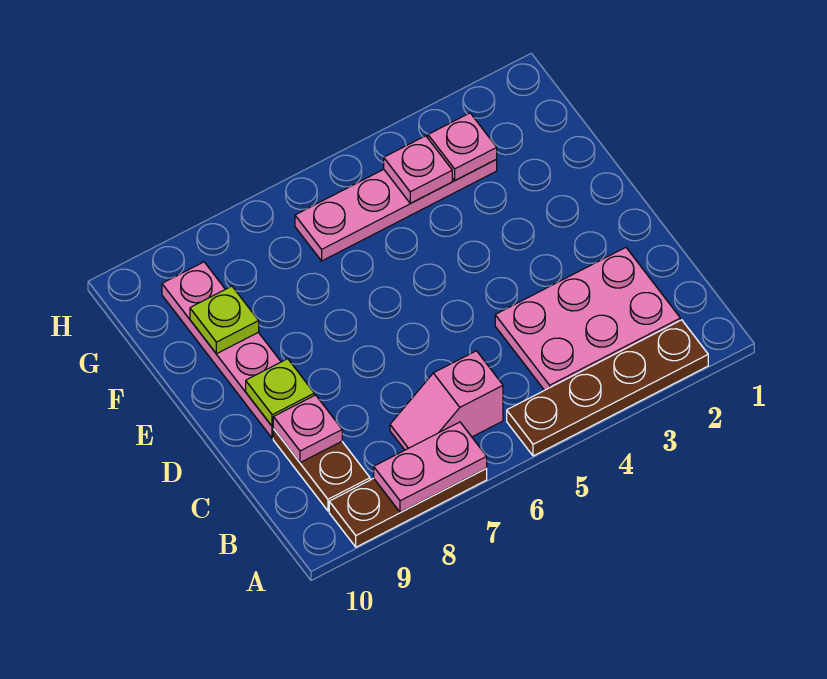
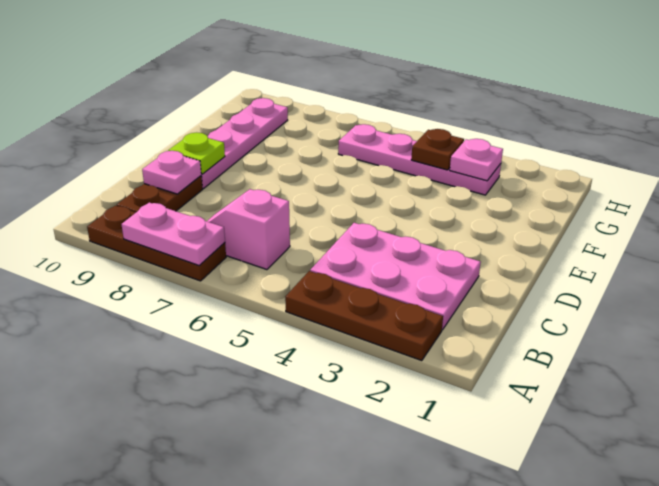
brown plate A2:A5 level 1 -> brown plate A2:A4 level 1
lime plate F9 level 2 -> none
pink plate G4 level 2 -> brown plate G4 level 2

